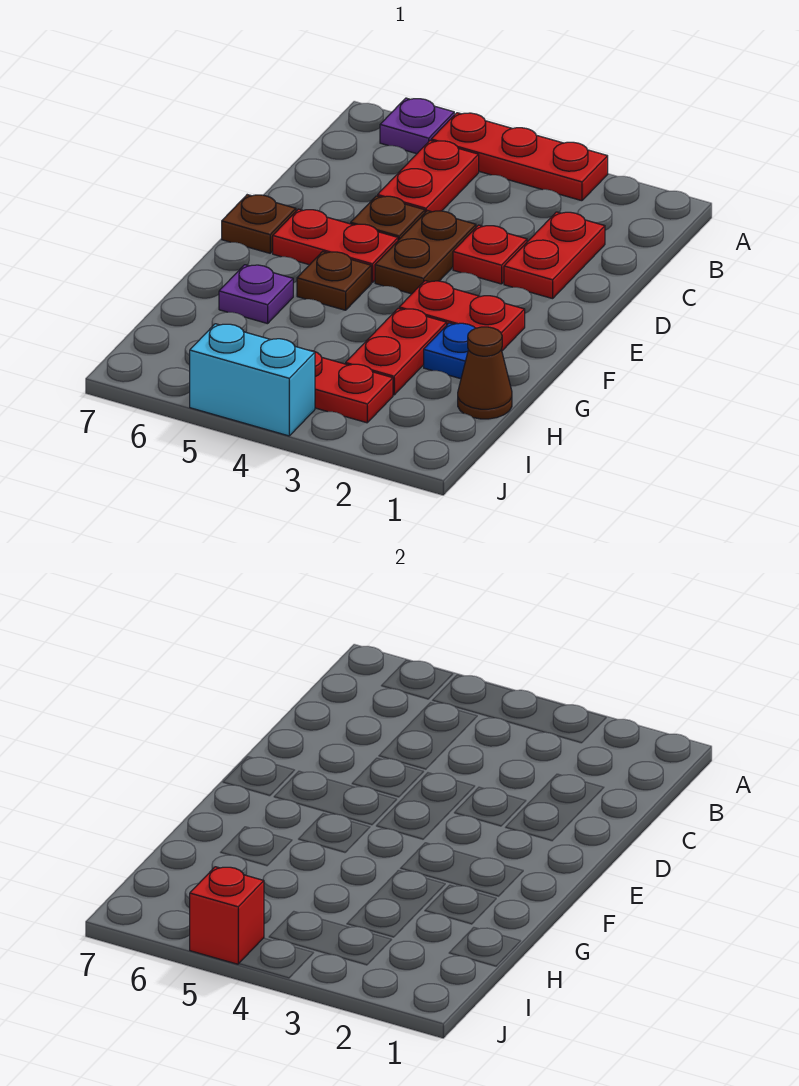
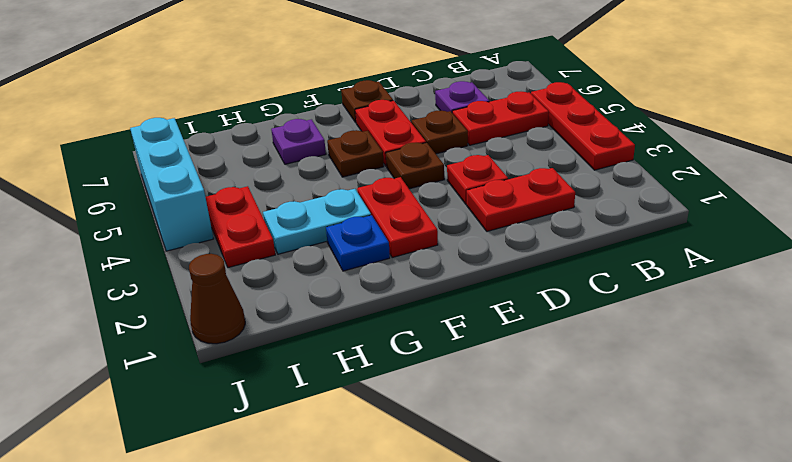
purple plate A6 level 1 -> purple plate C6 level 1
brown plate D4:E4 level 1 -> brown plate E4 level 1
red plate G3:H3 level 1 -> cyan plate G3:H3 level 1
brown cone H1 level 1 -> brown cone J1 level 1
cyan brick J4:J5 level 1 -> cyan brick J4:J6 level 1
red brick J5 level 2 -> none

